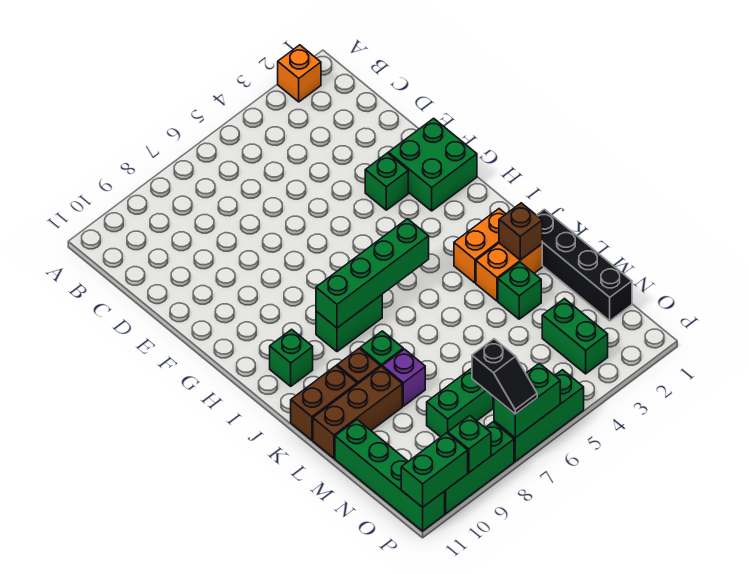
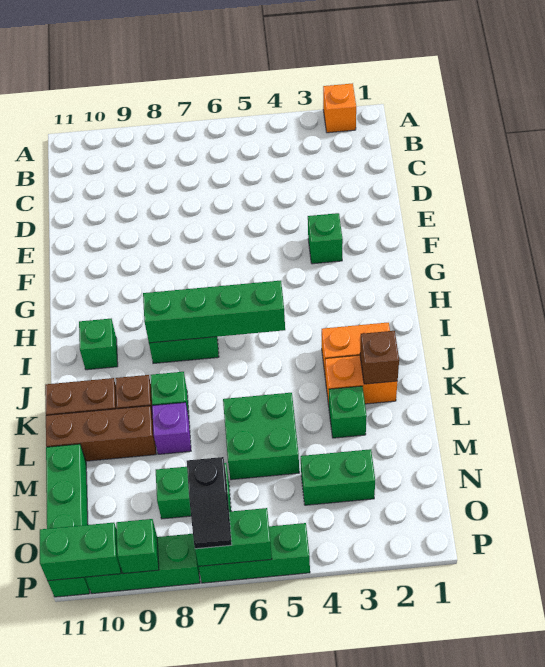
green brick F1:G2 level 1 -> green brick L5:M6 level 1
black brick K1:N1 level 1 -> none
green brick N3:O3 level 1 -> green brick N3:N4 level 1

